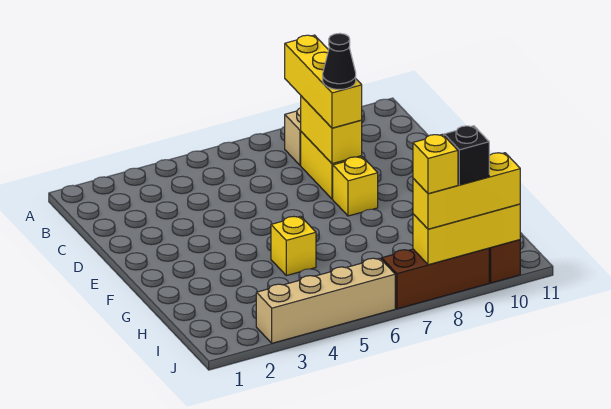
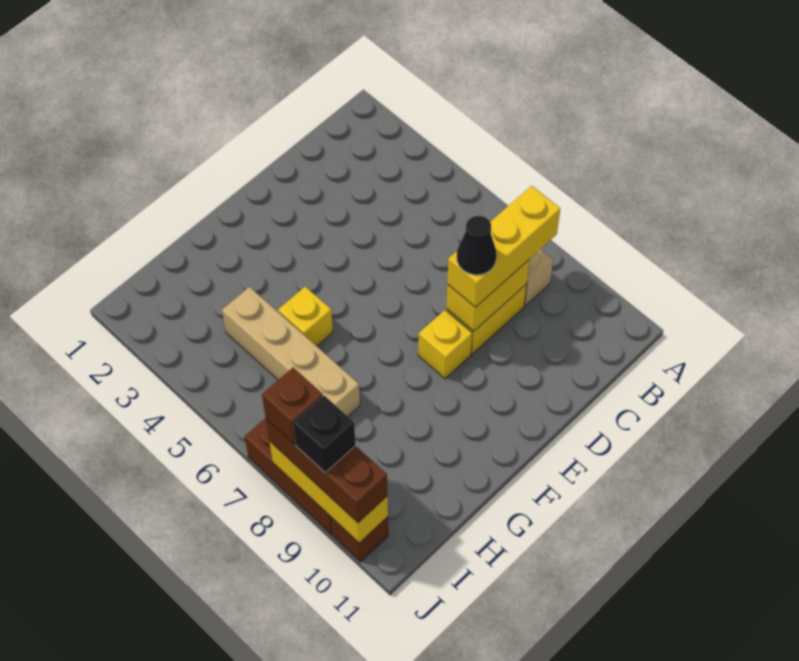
tan brick J3:J6 level 1 -> tan brick H4:H7 level 1
yellow brick J8:J10 level 3 -> brown brick J8:J10 level 3
yellow brick J8 level 4 -> brown brick J8 level 4

